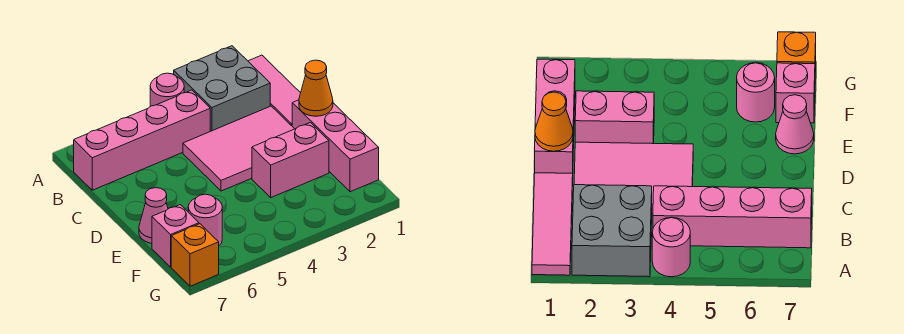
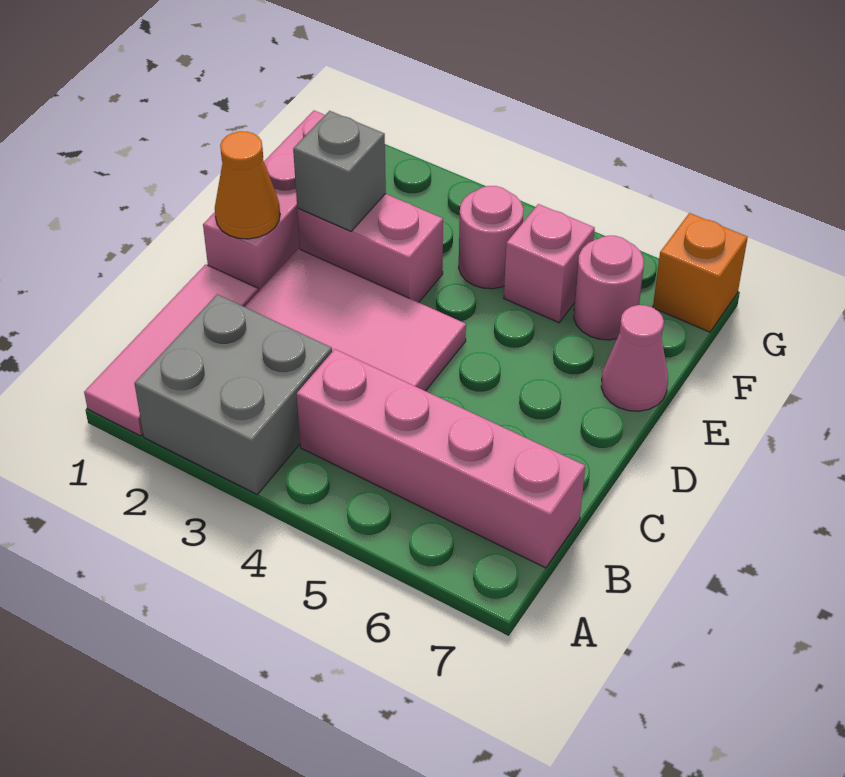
pink round brick A4 level 1 -> pink round brick F4 level 1
none -> grey brick E2 level 2
pink brick F7 level 1 -> pink brick F5 level 1

